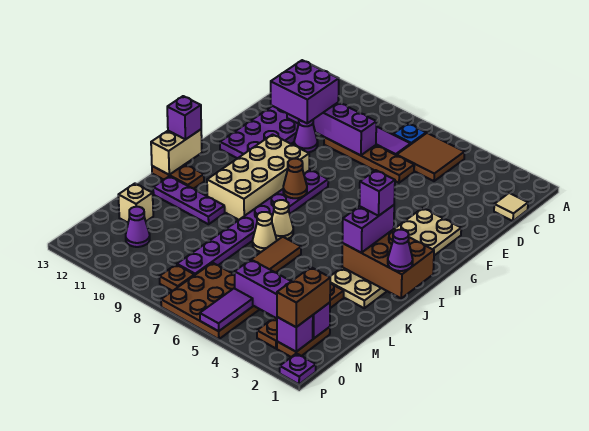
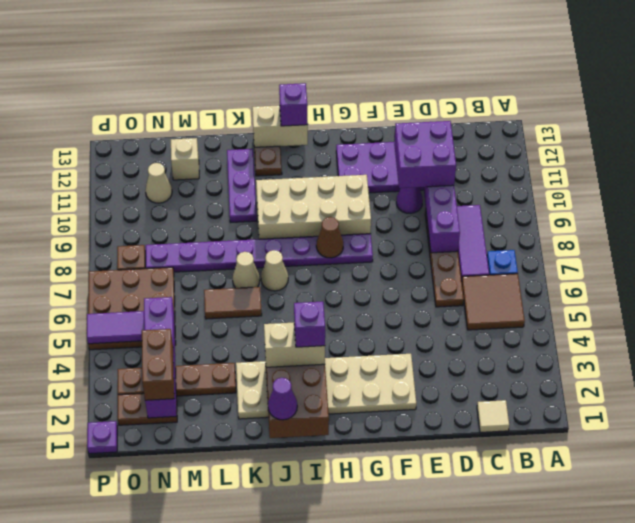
purple brick I3:J3 level 3 -> tan brick I3:J3 level 3
brown brick N2:O2 level 3 -> brown brick N2:N3 level 3
purple cone N11 level 1 -> tan cone N11 level 1
purple brick O2 level 2 -> none

